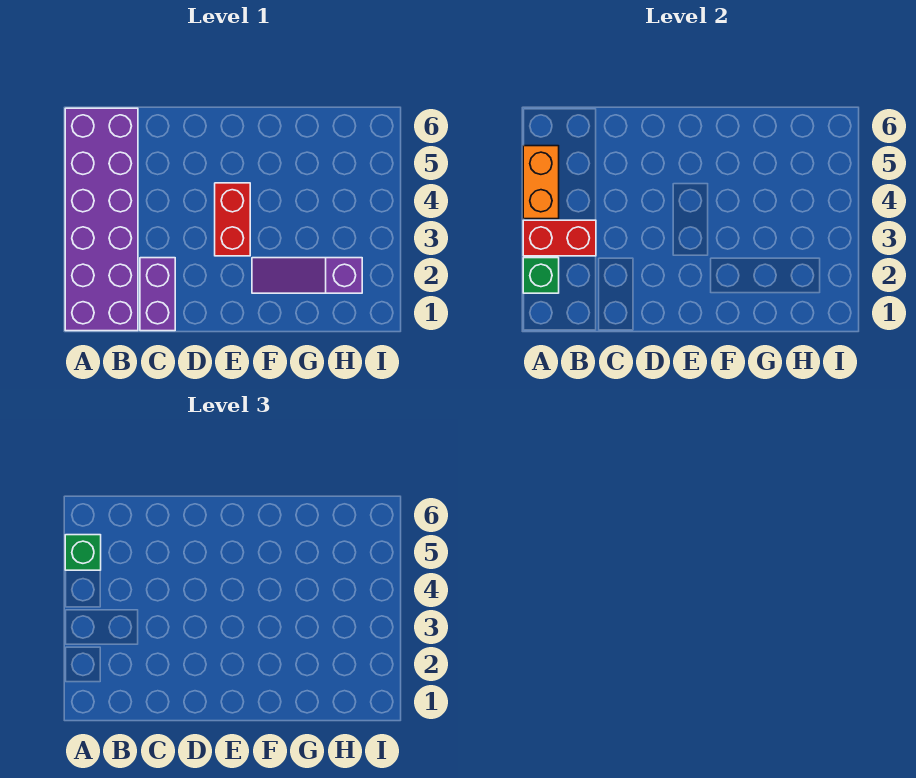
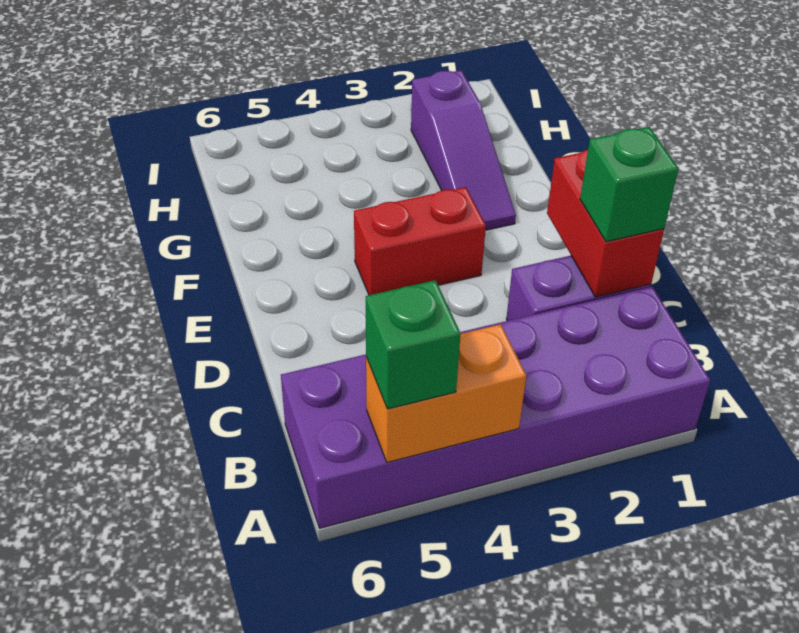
green brick A2 level 2 -> green brick C1 level 3
red brick A3:B3 level 2 -> red brick C1:D1 level 2

